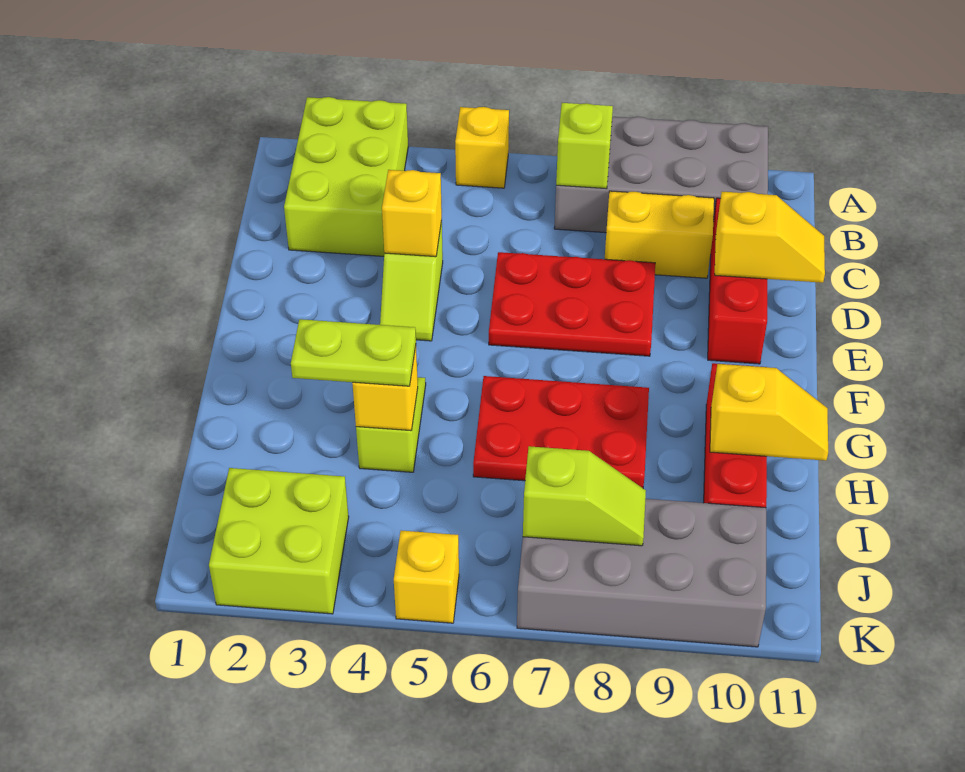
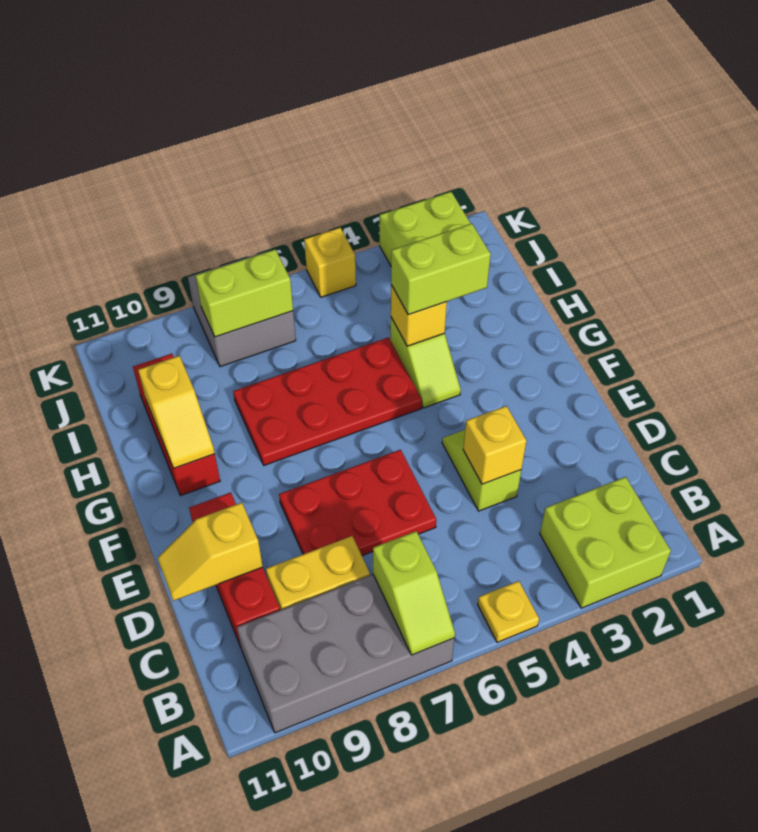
lime brick A2:C3 level 1 -> lime brick A2:B3 level 1
yellow brick A5 level 1 -> yellow plate A5 level 1
red plate G6:H8 level 1 -> red plate G5:H8 level 1
lime plate H3:H4 level 3 -> lime brick H3:H4 level 3
yellow slope H10:H11 level 2 top 10 -> yellow slope G10:H10 level 2 top H
grey brick J7:K10 level 1 -> grey brick J7:K8 level 1
lime slope J7:J8 level 2 top 7 -> lime brick J7:J8 level 2

